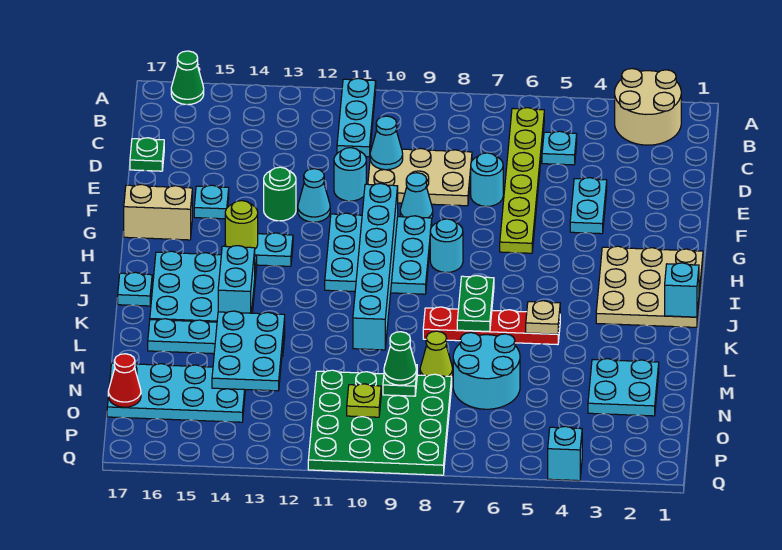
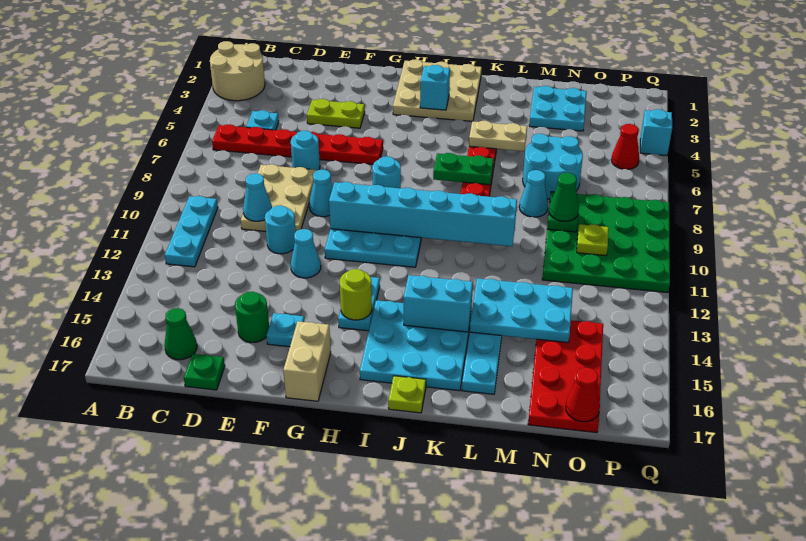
cyan plate A11:C11 level 1 -> cyan plate B10:B12 level 1
green cone A16 level 1 -> green cone C16 level 1
lime plate B6:G6 level 1 -> red plate B6:G6 level 1
cyan plate E4:F4 level 1 -> lime plate E4:F4 level 1
green round brick F13 level 1 -> green round brick E15 level 1
cyan brick J1 level 2 -> cyan brick I3 level 2
cyan plate J17 level 1 -> lime plate J17 level 1
tan plate K5 level 2 -> tan plate K5:L5 level 2
lime cone M8 level 1 -> cyan cone M8 level 1
cyan plate N14:O17 level 1 -> red plate N14:O17 level 1
none -> red cone P5 level 1

